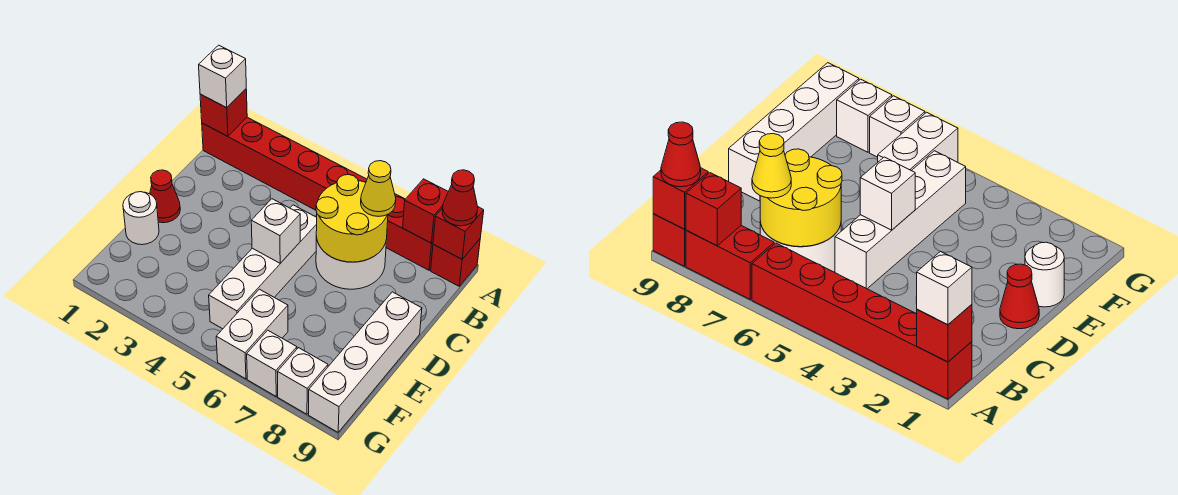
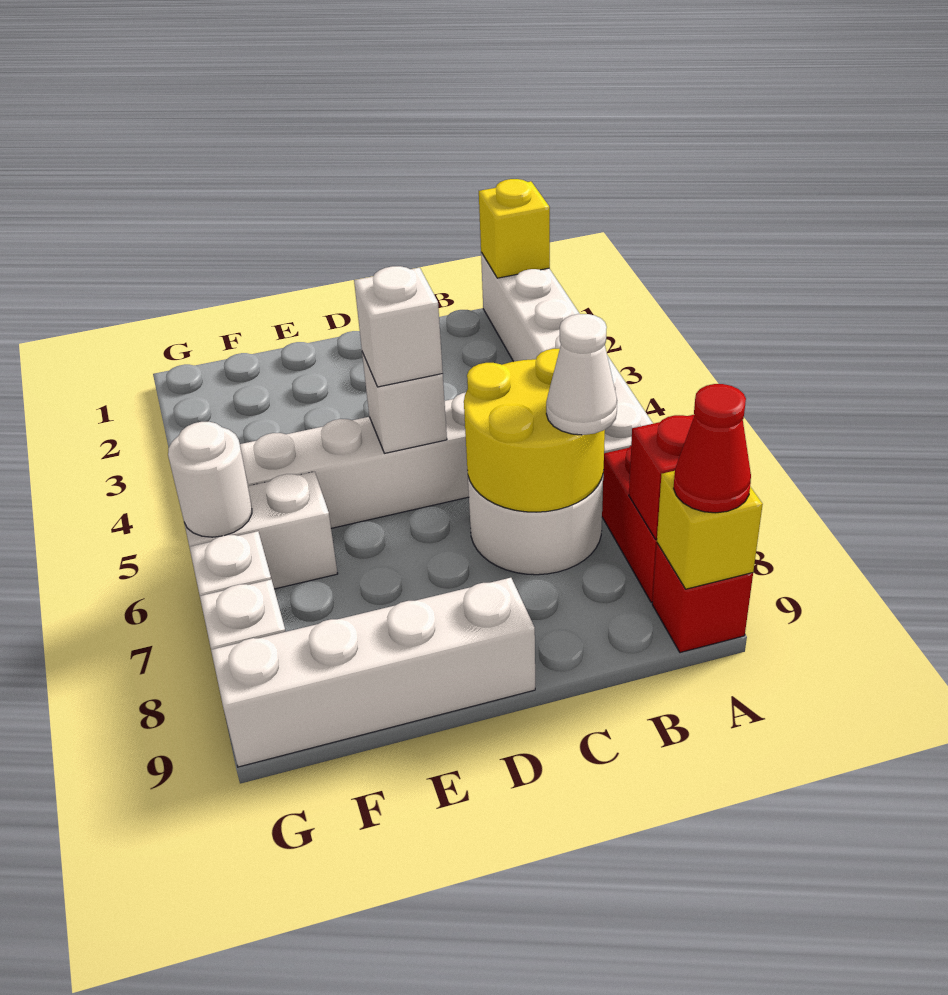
red brick A1:A6 level 1 -> white brick A1:A6 level 1
red brick A1 level 2 -> yellow brick A1 level 2
white brick A1 level 3 -> white brick D5 level 3
red brick A9 level 2 -> yellow brick A9 level 2
yellow cone B7 level 3 -> white cone B7 level 3
red cone D1 level 1 -> none
white round brick E1 level 1 -> white round brick G6 level 2

